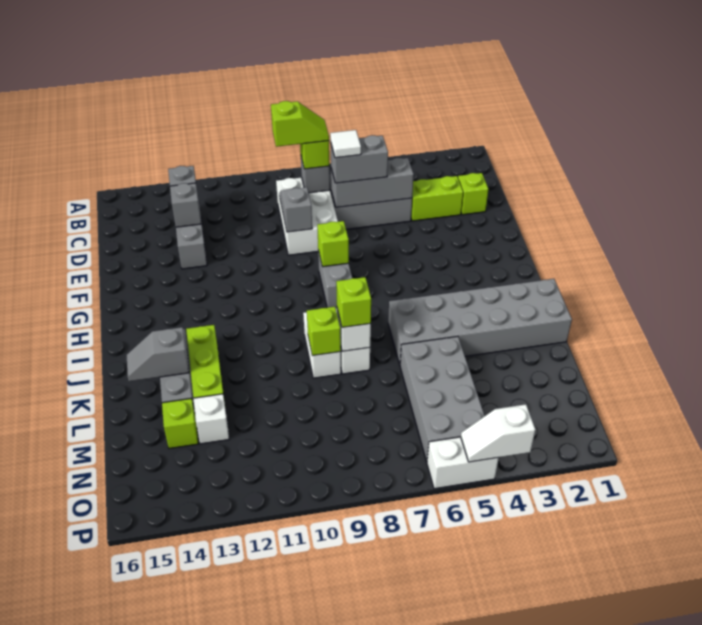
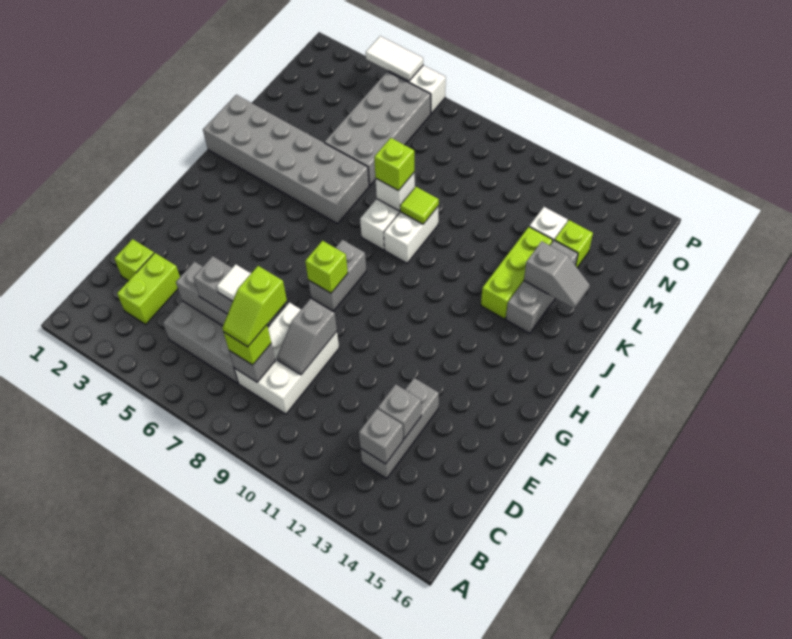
lime slope C8:C9 level 4 top 9 -> lime slope C8:D8 level 4 top D
lime brick D3:D4 level 1 -> lime brick C3:D3 level 1
lime brick K9 level 2 -> lime tile K9 level 2
white slope P4:P5 level 2 top 4 -> white tile P4:P5 level 2

